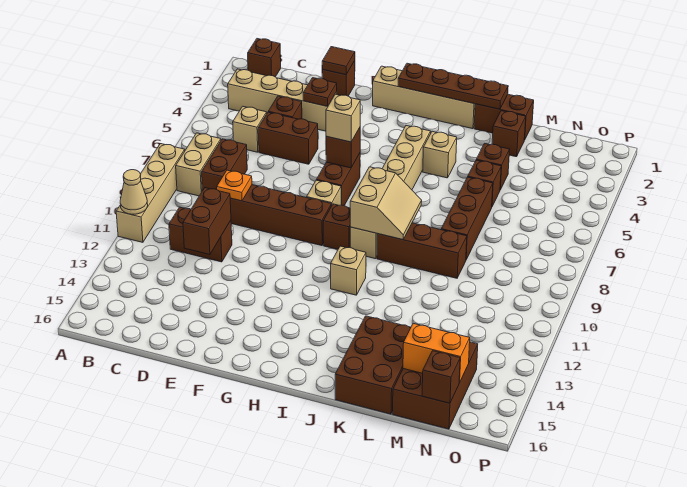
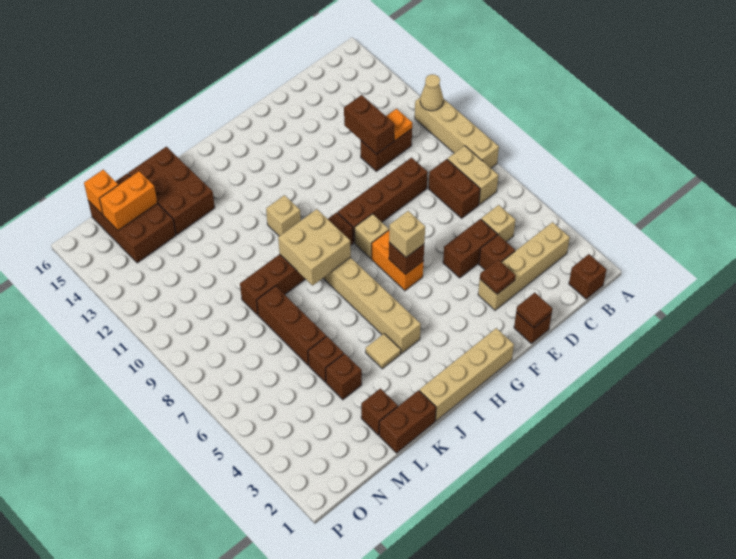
orange plate D9 level 2 -> orange plate C11 level 2
brown brick G6:G7 level 1 -> orange brick G6:G7 level 1
brown plate H1:K1 level 2 -> none
tan slope I8:J9 level 2 top I -> tan brick I8:J9 level 2
tan brick J4 level 1 -> tan tile J4 level 1
brown brick N16 level 2 -> orange brick N16 level 2

